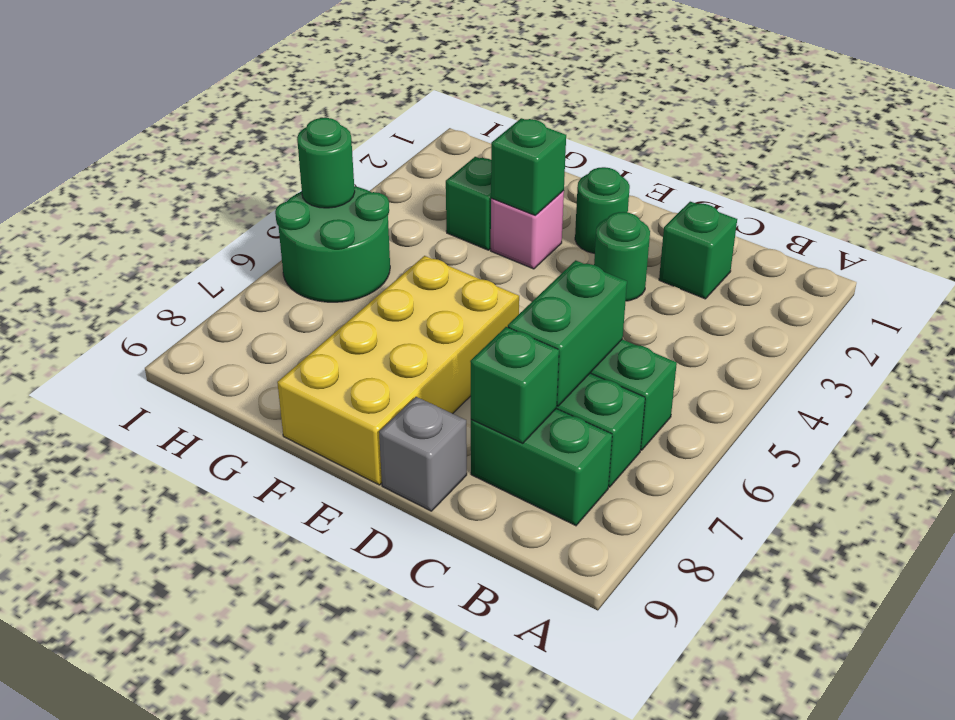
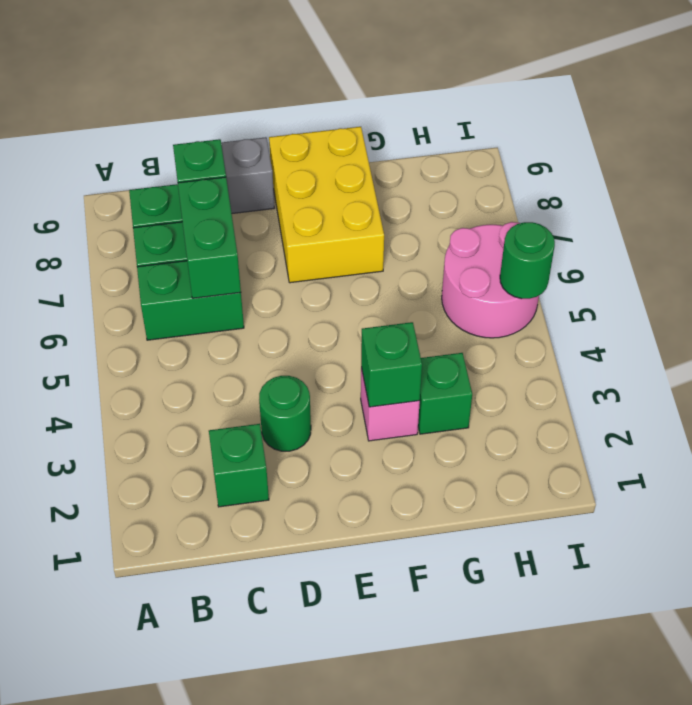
green round brick E2 level 1 -> none
yellow brick E6:F9 level 1 -> yellow brick E7:F9 level 1
green round brick H5:I6 level 1 -> pink round brick H5:I6 level 1

